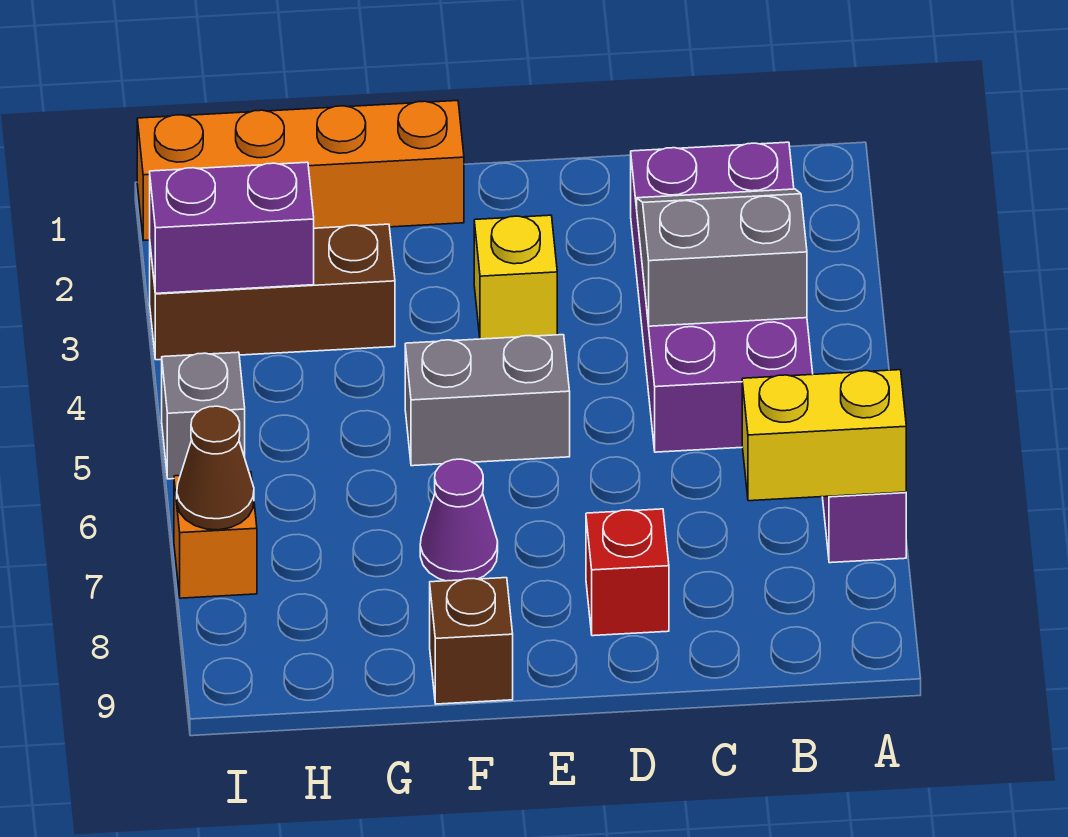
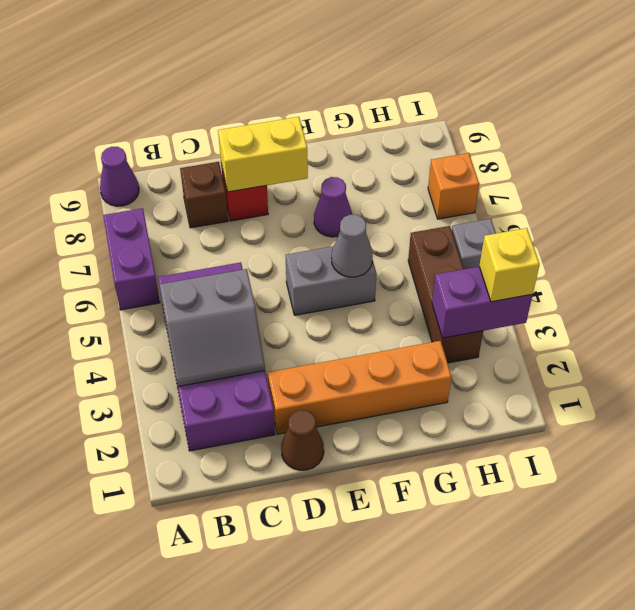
yellow brick A7:B7 level 2 -> yellow brick D8:E8 level 2
none -> purple cone A9 level 1
yellow brick E3 level 1 -> yellow brick I3 level 3
orange brick F1:I1 level 1 -> orange brick D2:G2 level 1
none -> grey cone F5 level 2
brown brick F9 level 1 -> brown brick C8 level 1
brown brick G3:I3 level 1 -> brown brick H3:H5 level 1
brown cone I7 level 2 -> brown cone D1 level 1

